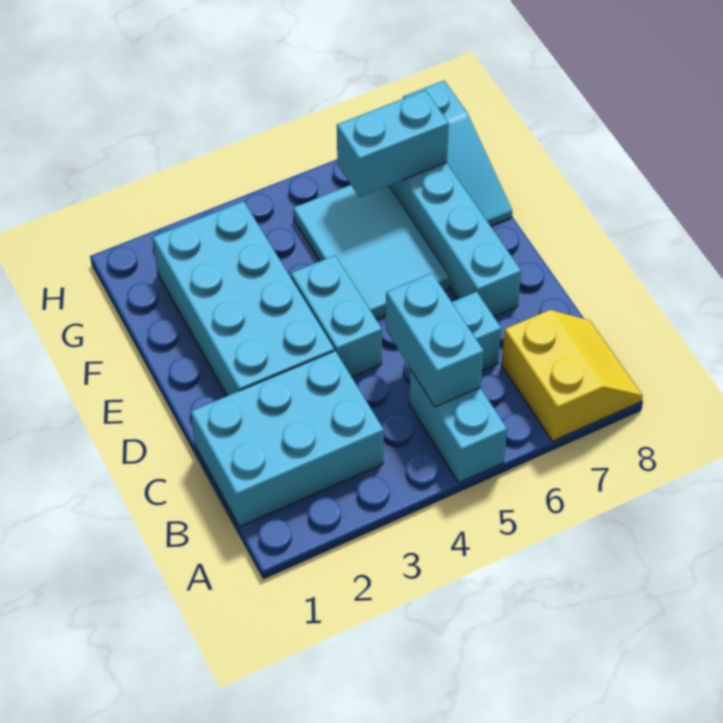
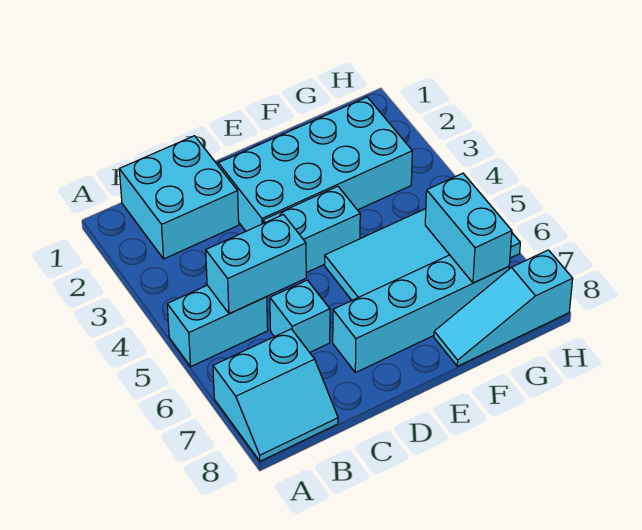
yellow slope A7:B8 level 1 top 7 -> cyan slope A7:B8 level 1 top 7
cyan brick B1:C3 level 1 -> cyan brick B1:C2 level 1
cyan tile E5:G6 level 1 -> cyan tile E5:H6 level 1

